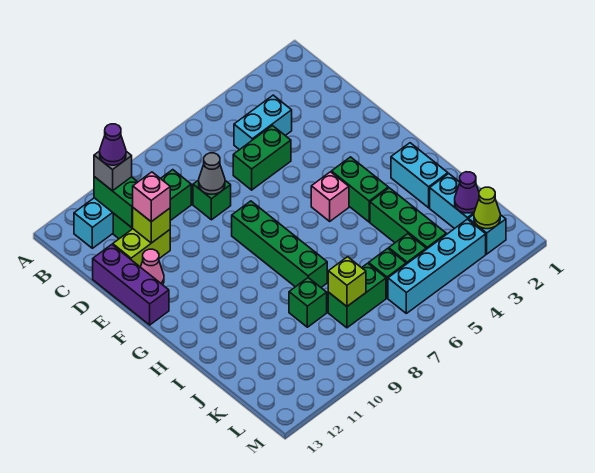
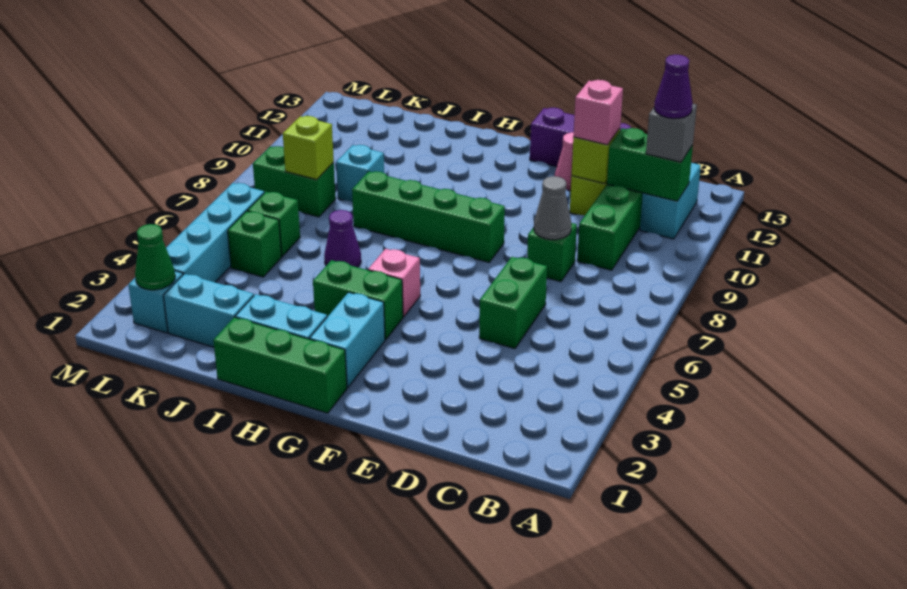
cyan brick C4:C5 level 1 -> cyan brick G2:G3 level 1
green brick I4:K4 level 1 -> green brick G1:I1 level 1
green brick J9 level 1 -> cyan brick J9 level 1
purple cone K2 level 2 -> purple cone I6 level 1
green brick K7:K8 level 1 -> green brick K8:L8 level 1
lime cone L2 level 2 -> green cone L2 level 2

